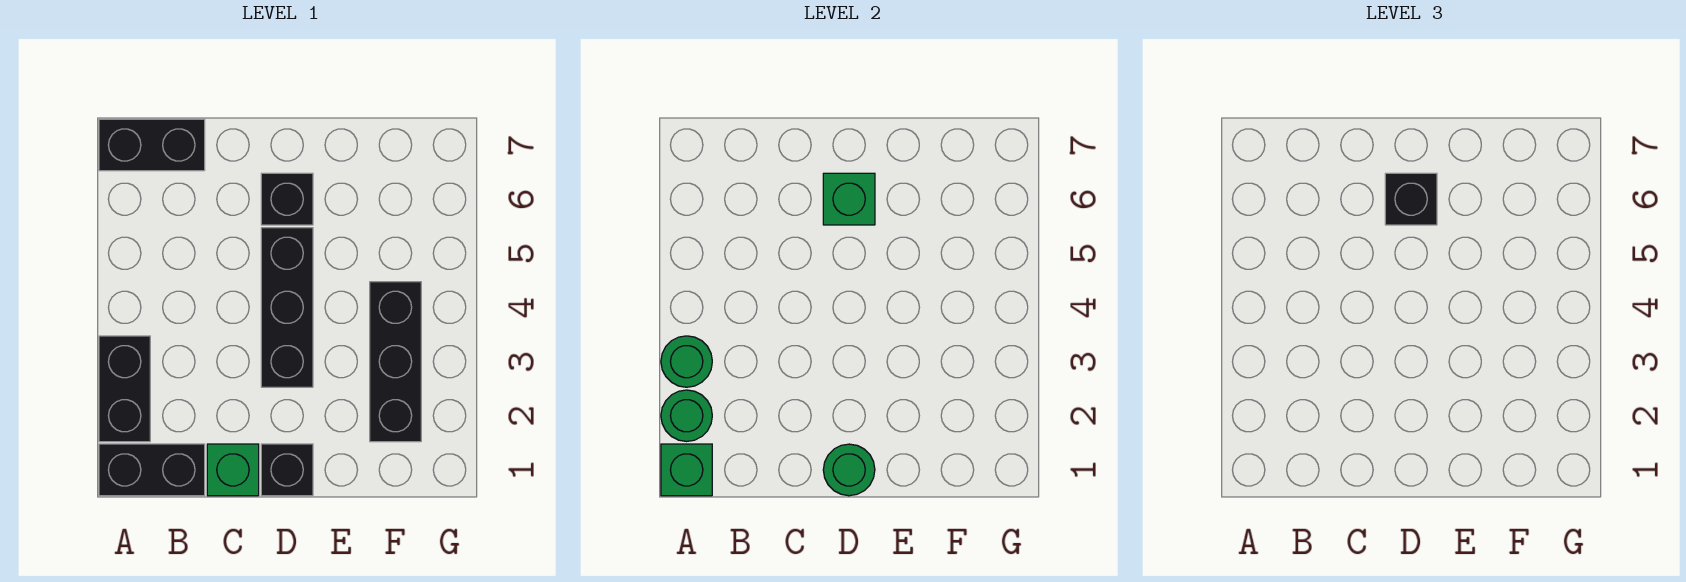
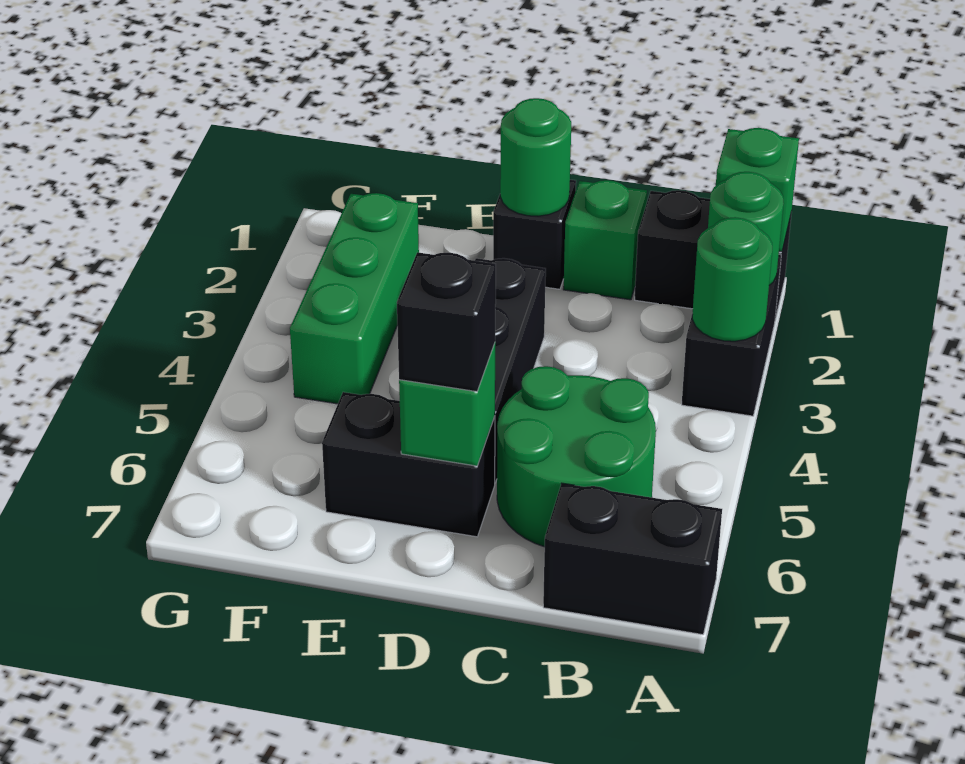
none -> green round brick B5:C6 level 1
black brick D6 level 1 -> black brick D6:E6 level 1
black brick F2:F4 level 1 -> green brick F2:F4 level 1

